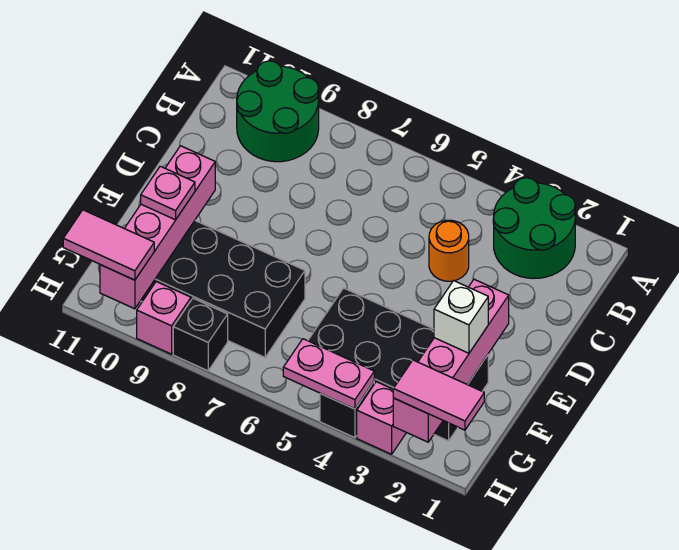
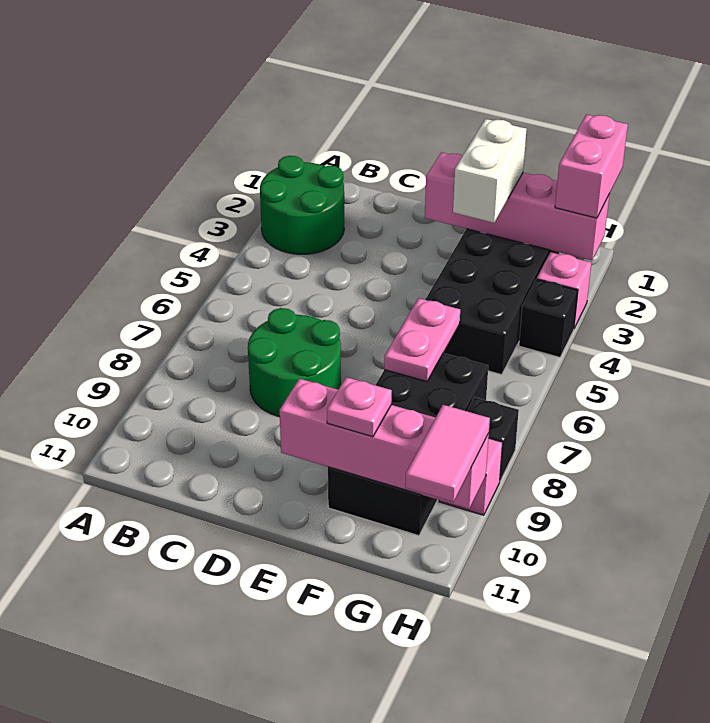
green round brick A9:B10 level 1 -> green round brick C7:D8 level 1
orange round brick C4 level 1 -> none
white brick F2 level 3 -> white brick F2:F3 level 3
pink tile H1:H2 level 3 -> pink brick H1:H2 level 3
pink plate H4:H5 level 2 -> pink plate F6:F7 level 2

